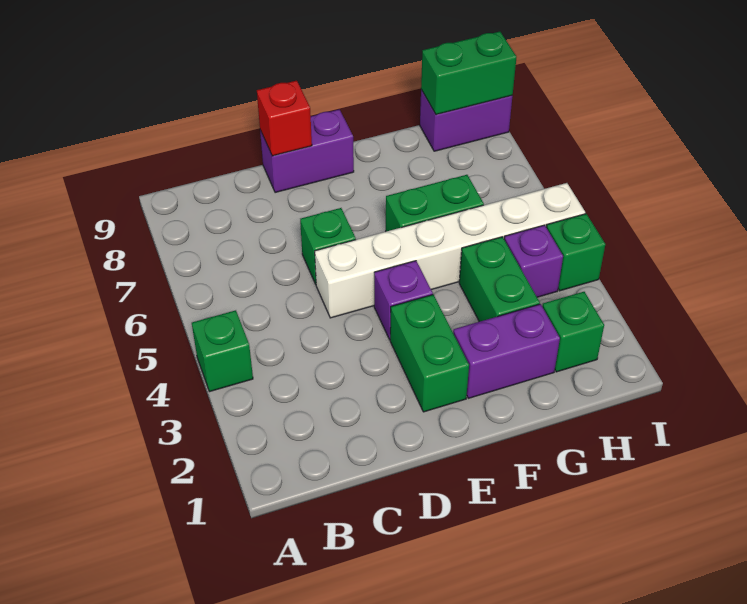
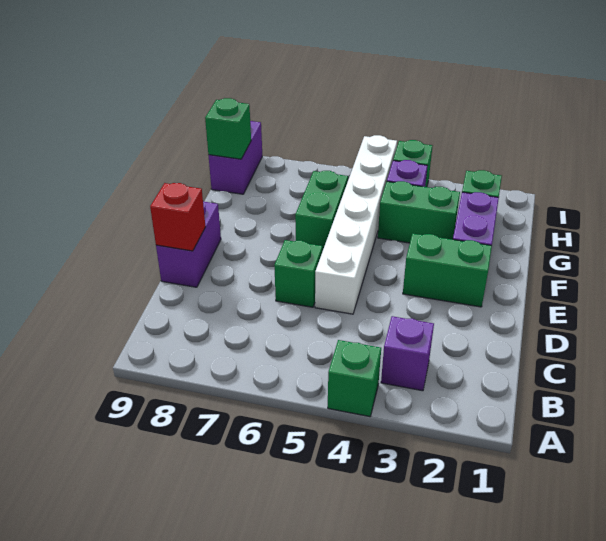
purple brick E4 level 1 -> purple brick B3 level 1
green brick H9:I9 level 2 -> green brick H9 level 2

